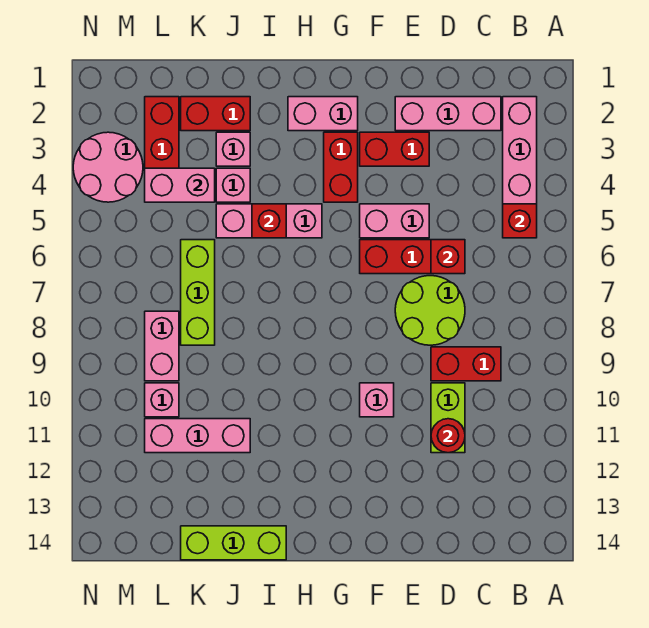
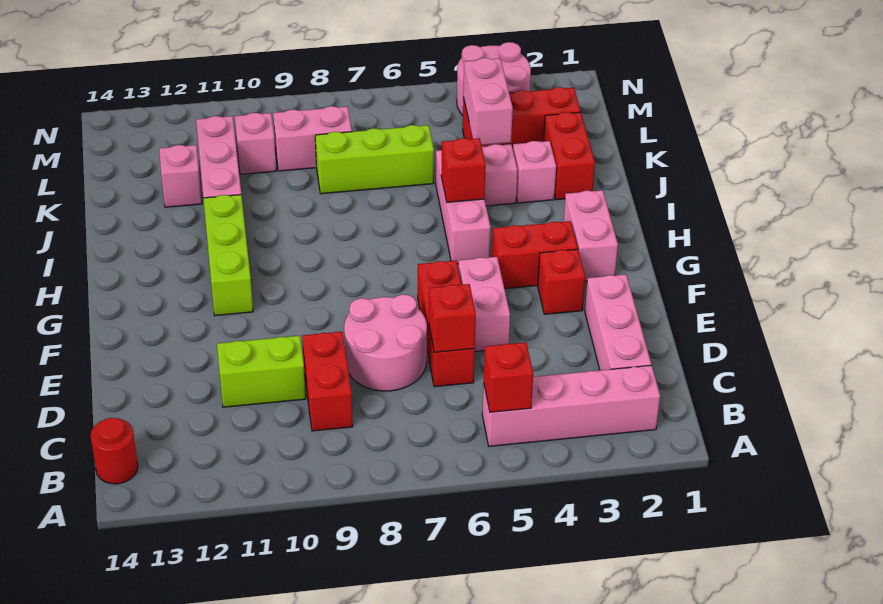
lime round brick D7:E8 level 1 -> pink round brick D7:E8 level 1
red round brick D11 level 2 -> red round brick B14 level 1
red brick E3:F3 level 1 -> red brick F3 level 1
pink brick F10 level 1 -> pink brick K12 level 1
lime brick I14:K14 level 1 -> lime brick G11:I11 level 1

